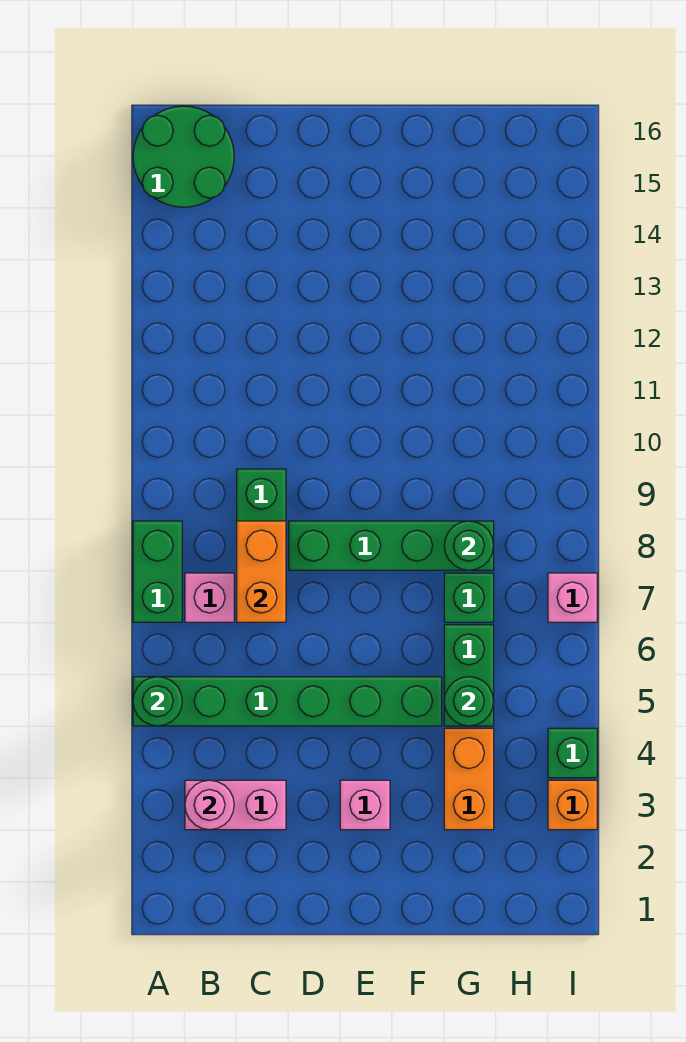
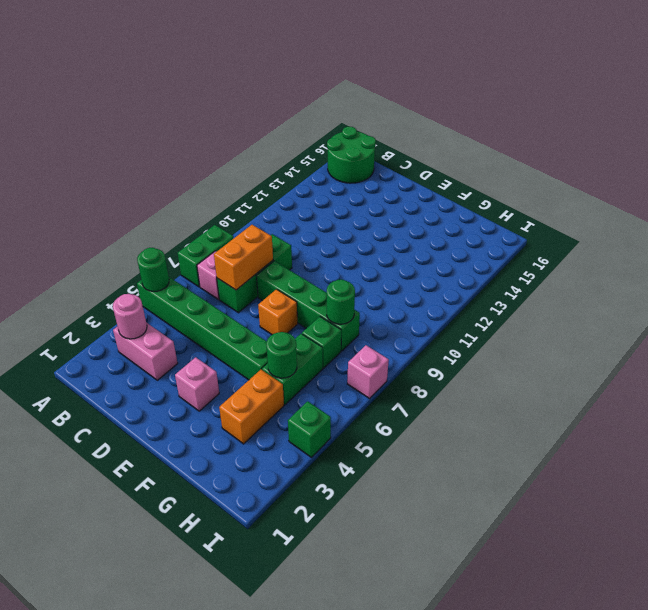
orange brick I3 level 1 -> orange brick E7 level 1

